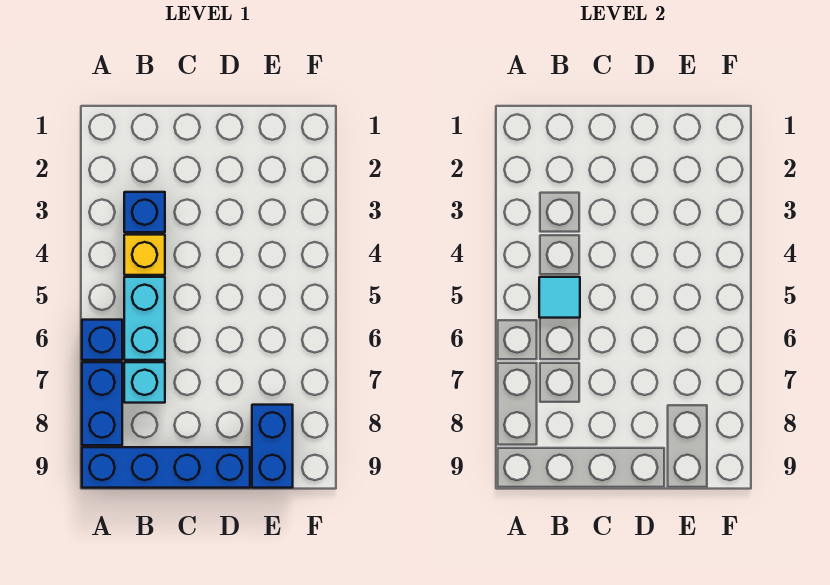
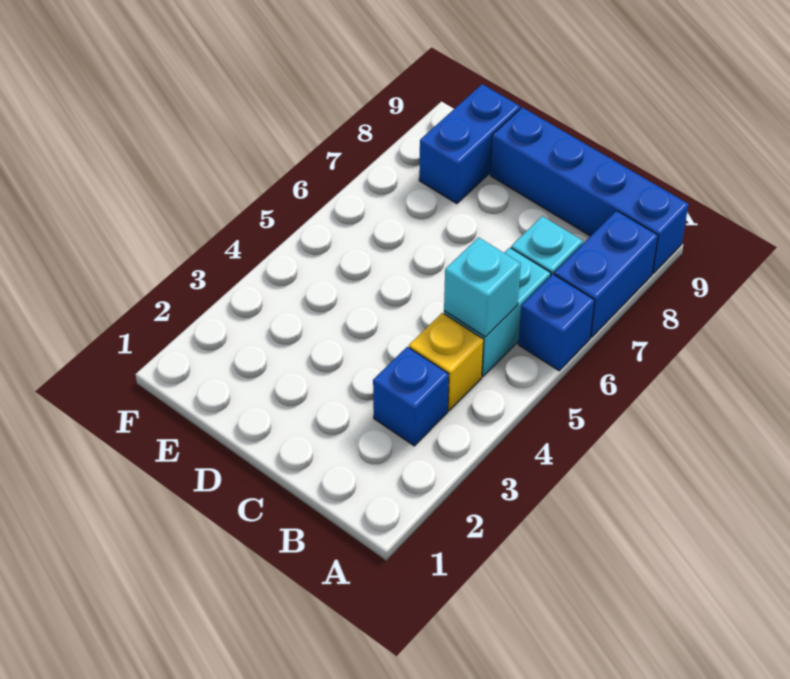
cyan tile B5 level 2 -> cyan brick B5 level 2

